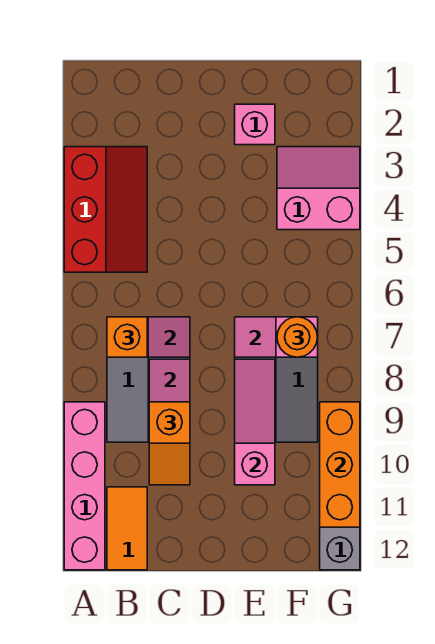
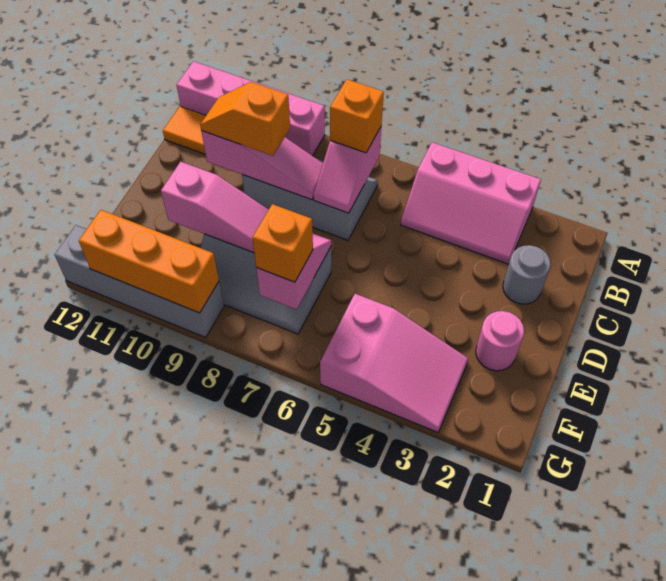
red slope A3:B5 level 1 top A -> pink slope A3:B5 level 1 top A
none -> grey round brick C2 level 1
pink brick E2 level 1 -> pink round brick E2 level 1
pink slope F3:G4 level 1 top 4 -> pink slope F3:G5 level 1 top 5
orange round brick F7 level 3 -> orange brick F7 level 3

